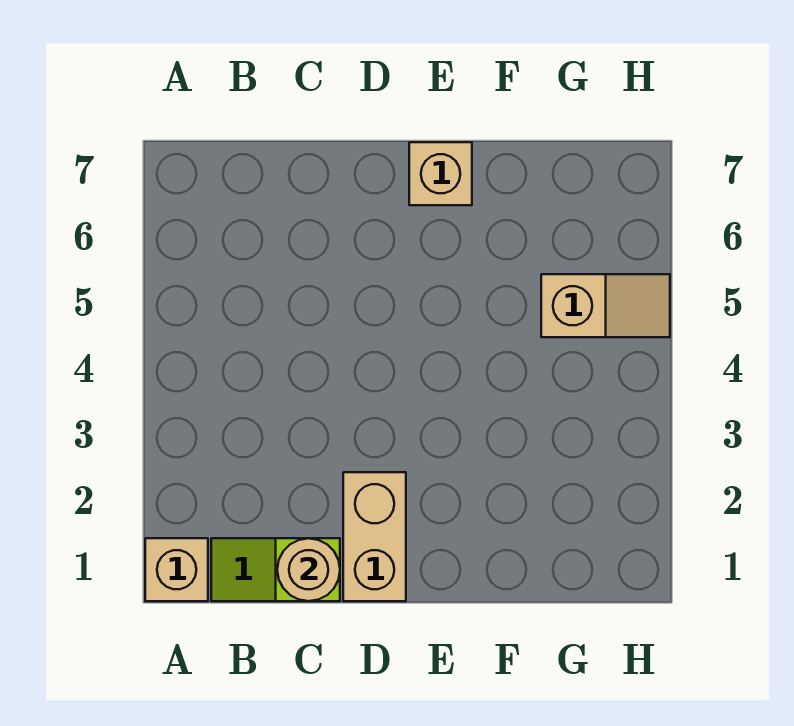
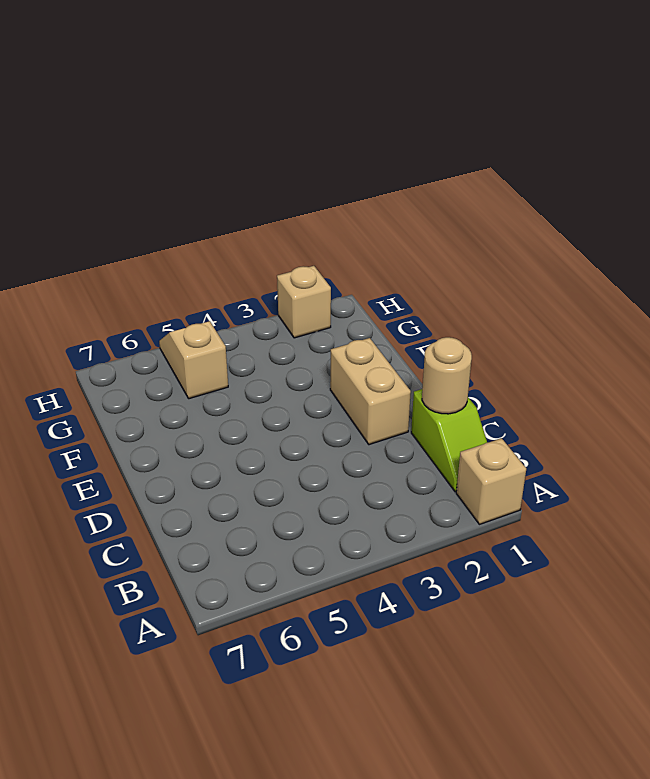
tan brick D1:D2 level 1 -> tan brick D2:E2 level 1
tan brick E7 level 1 -> tan brick H2 level 1

